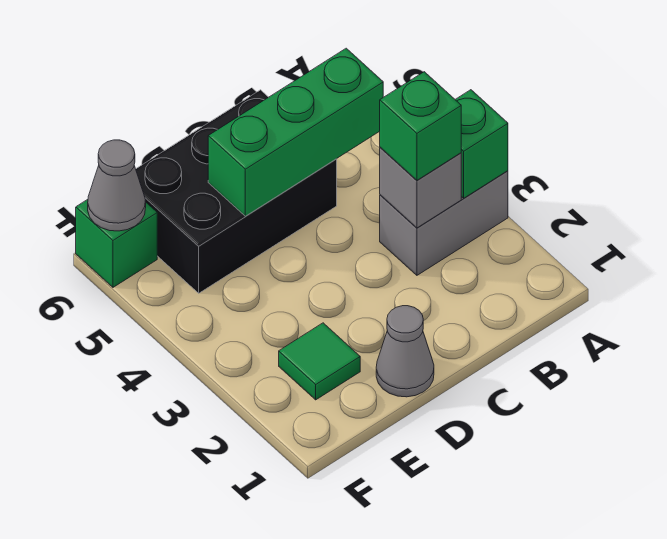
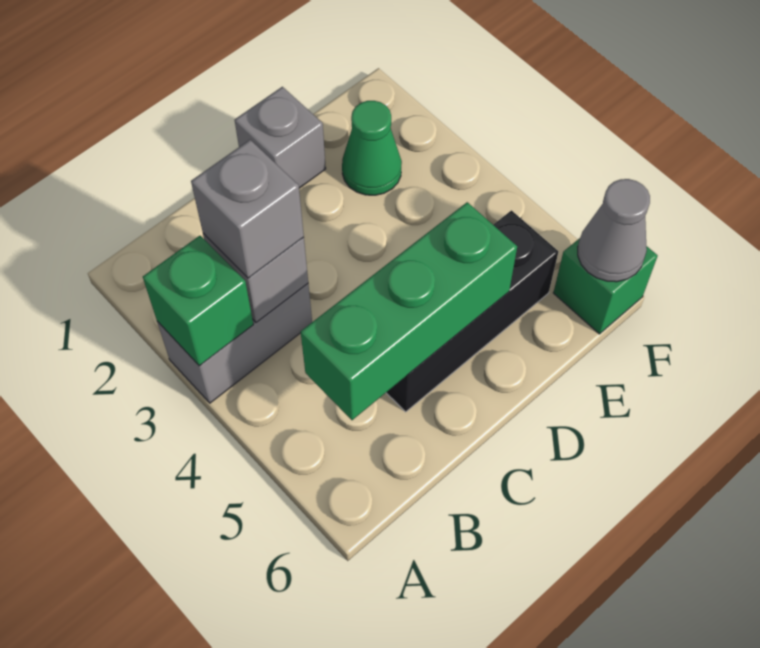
green brick B3 level 3 -> grey brick B3 level 3
black brick C5:E6 level 1 -> black brick C5:E5 level 1
grey cone D1 level 1 -> grey brick D1 level 1
green tile E2 level 1 -> green cone E2 level 1

